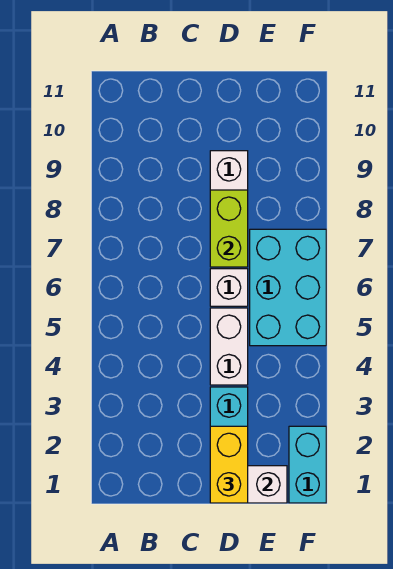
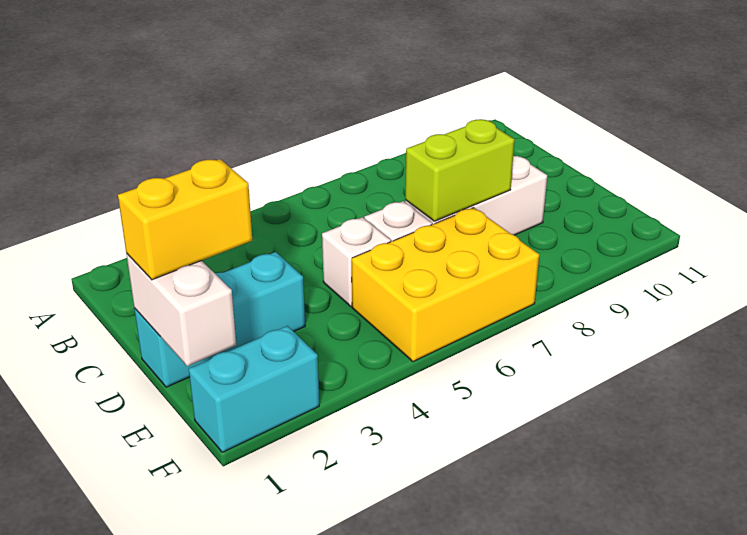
white brick D4:D5 level 1 -> white brick D5 level 1
cyan brick E5:F7 level 1 -> yellow brick E5:F7 level 1

